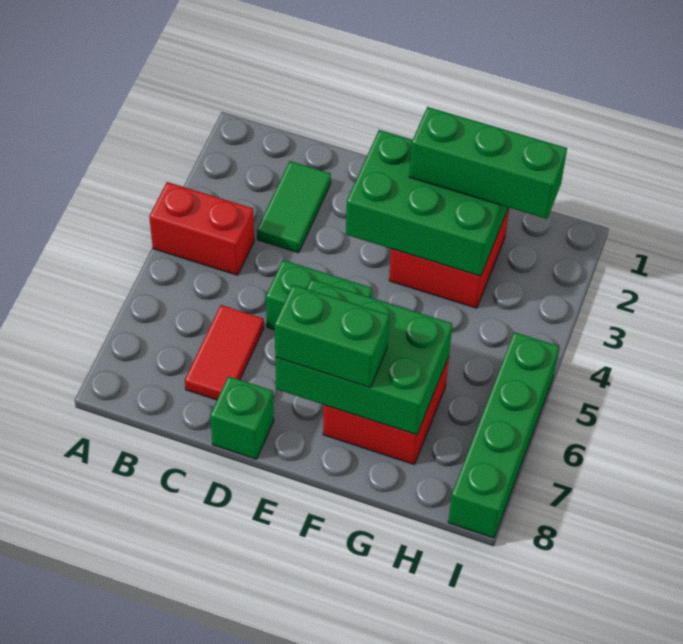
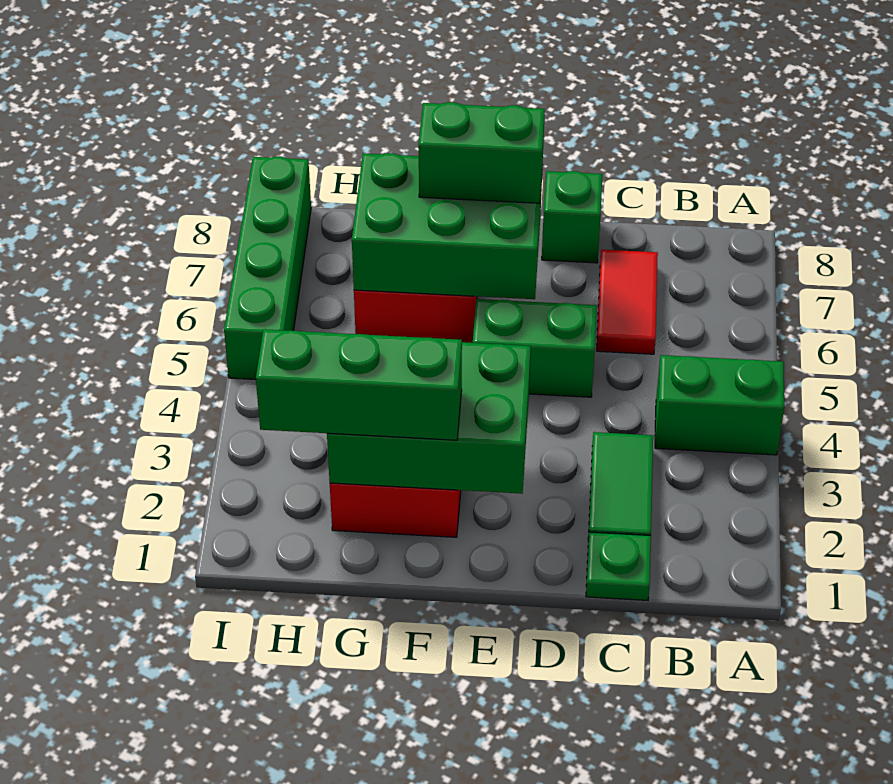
red brick A4:B4 level 1 -> green brick A4:B4 level 1
none -> green plate C1 level 1

